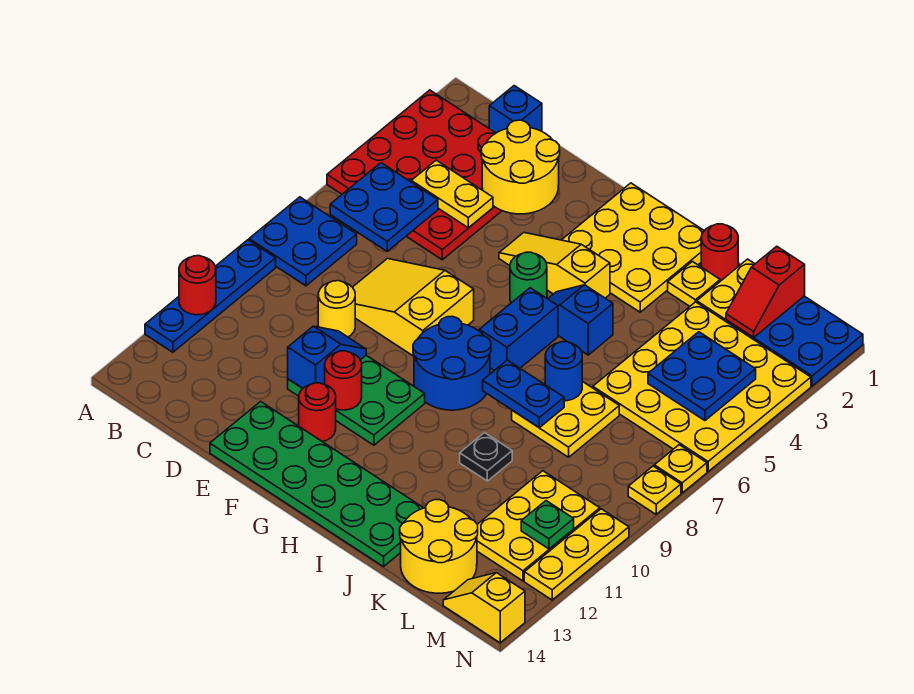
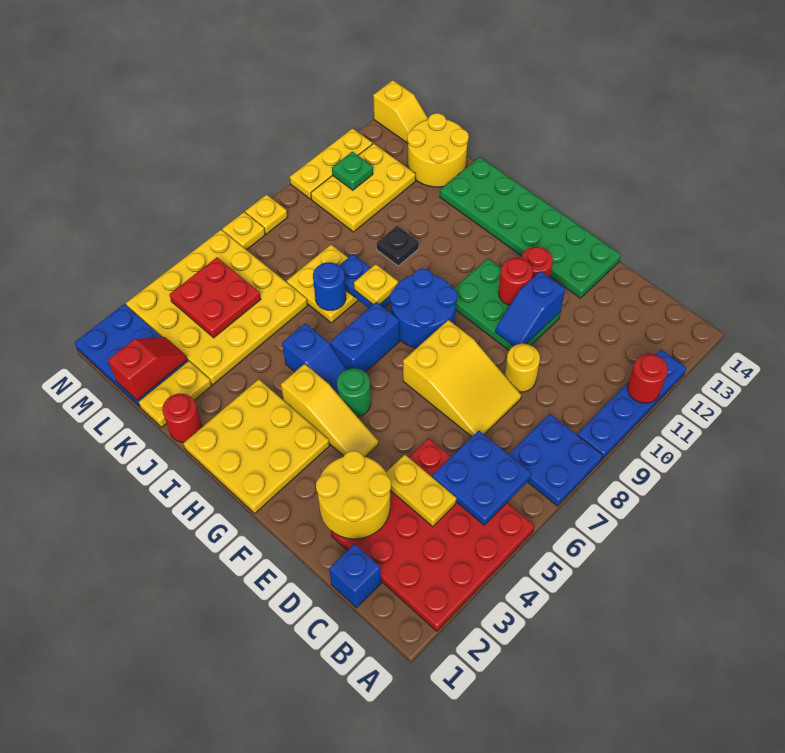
yellow plate J2 level 1 -> yellow plate I8 level 3
blue plate L4:M5 level 2 -> red plate L4:M5 level 2

